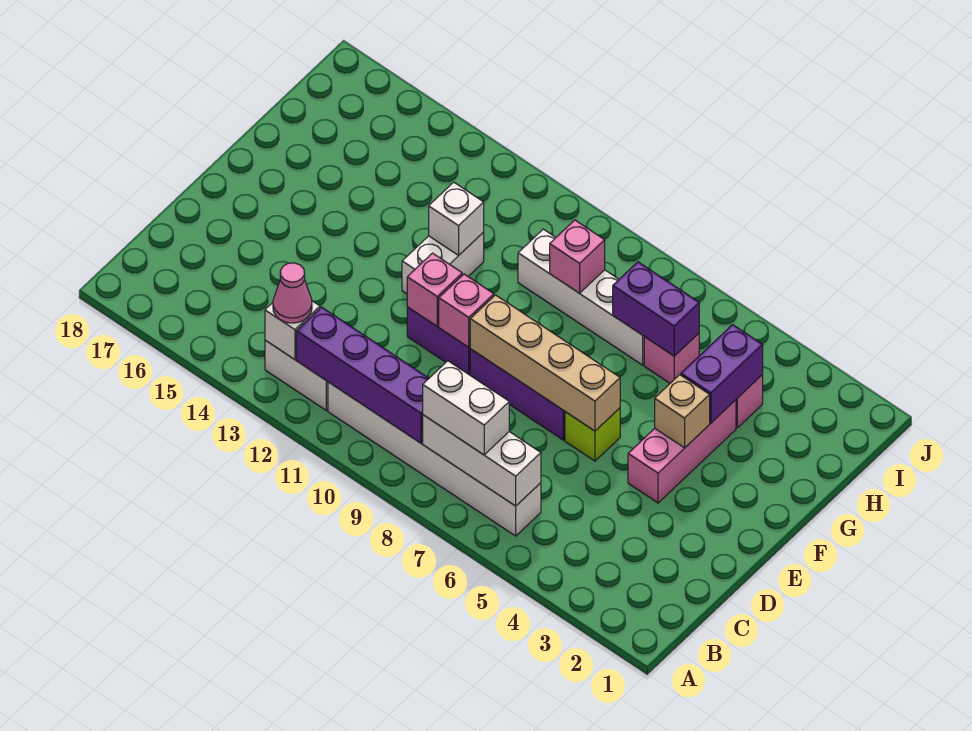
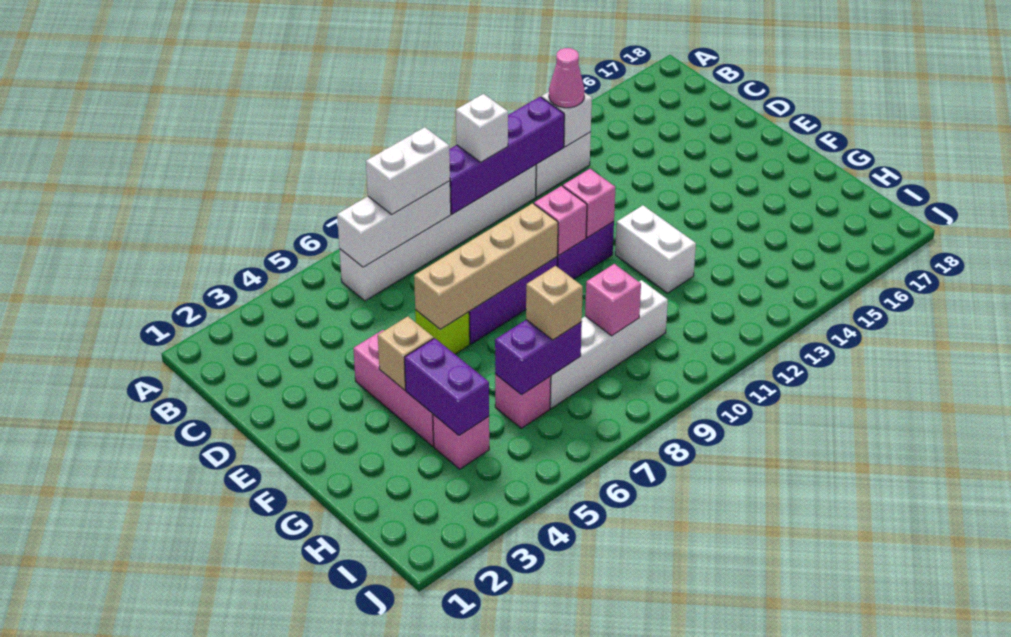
white brick G12 level 2 -> white brick B10 level 3
none -> tan brick H7 level 3

